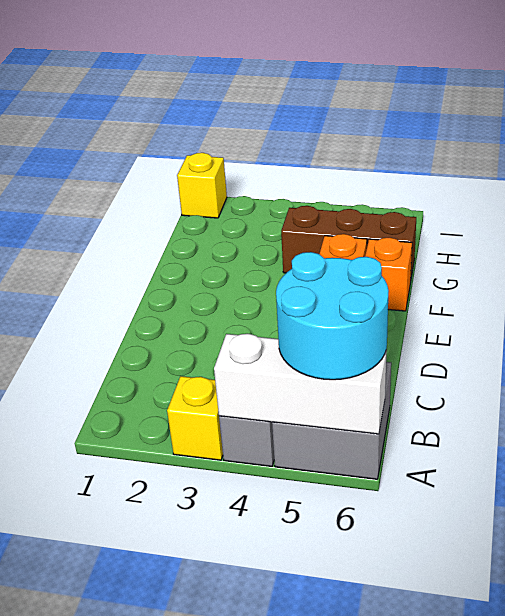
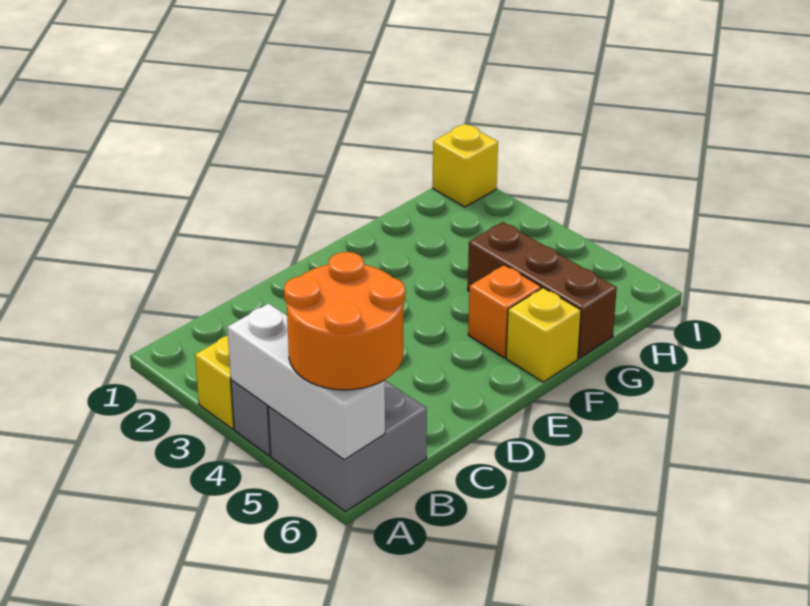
cyan round brick A5:B6 level 3 -> orange round brick A5:B6 level 3
orange brick F6 level 1 -> yellow brick F6 level 1

